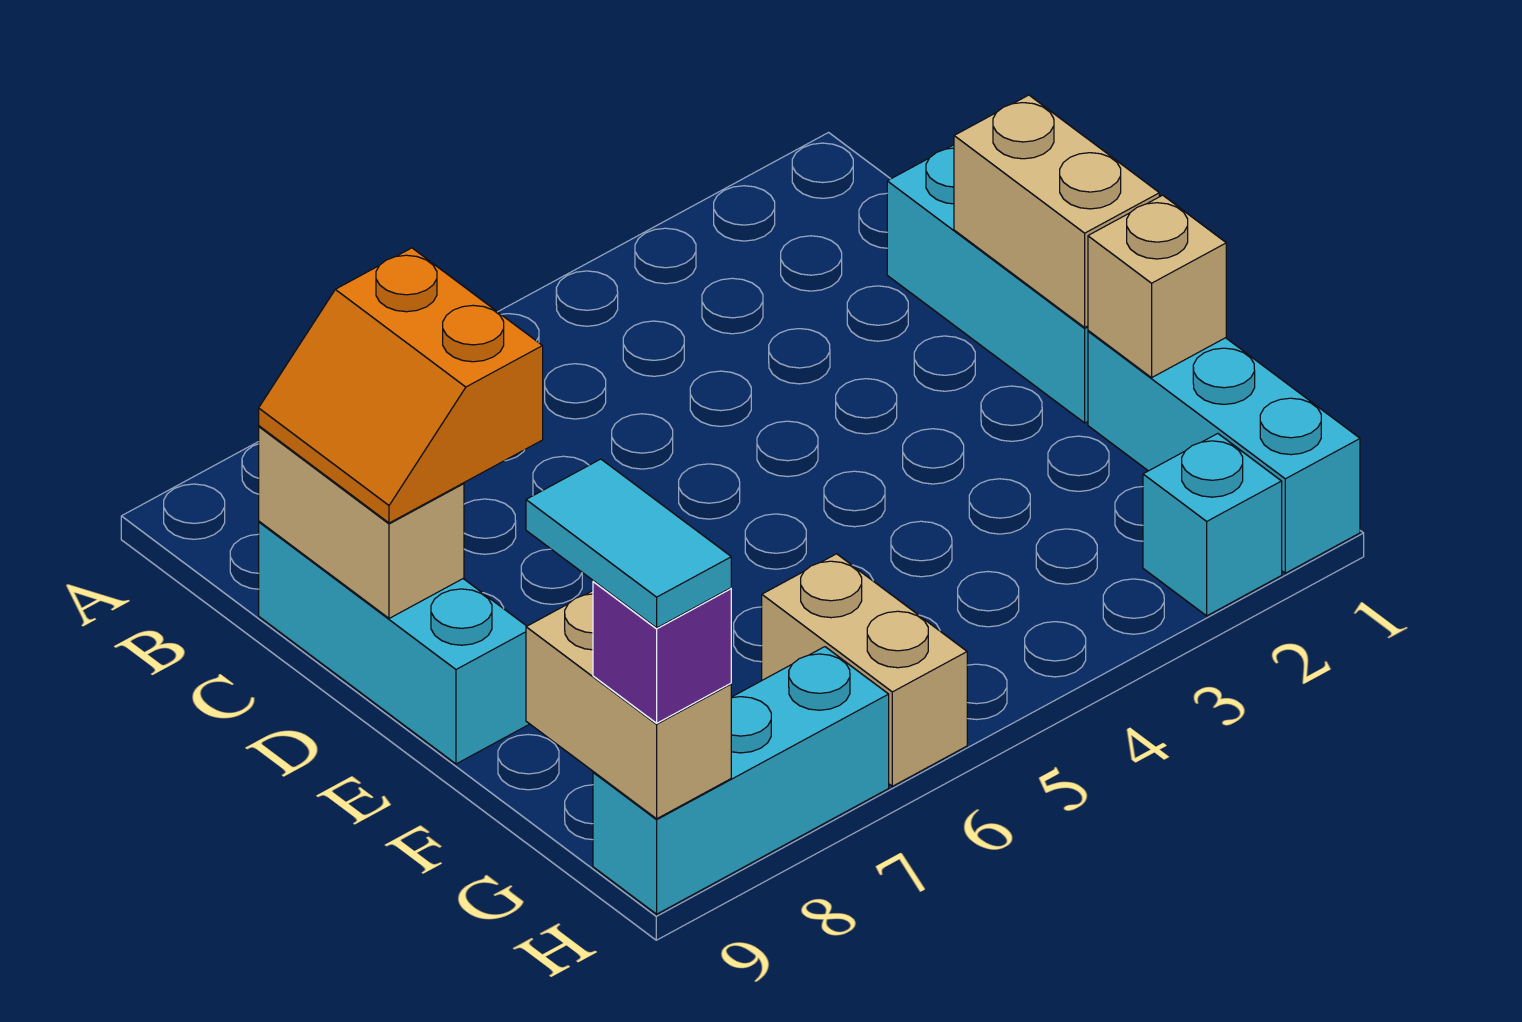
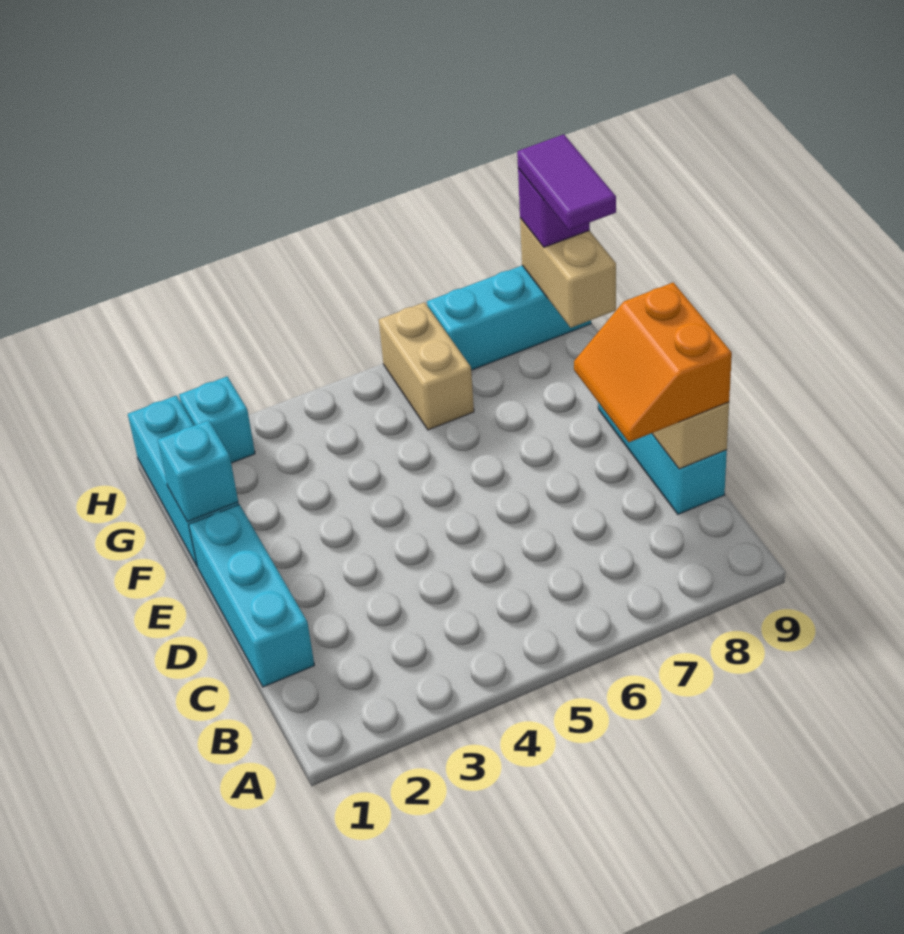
orange slope C8:D9 level 3 top 8 -> orange slope C8:D9 level 3 top 9
tan brick D1:E1 level 2 -> none
tan brick F1 level 2 -> cyan brick F1 level 2
cyan tile G9:H9 level 4 -> purple tile G9:H9 level 4

